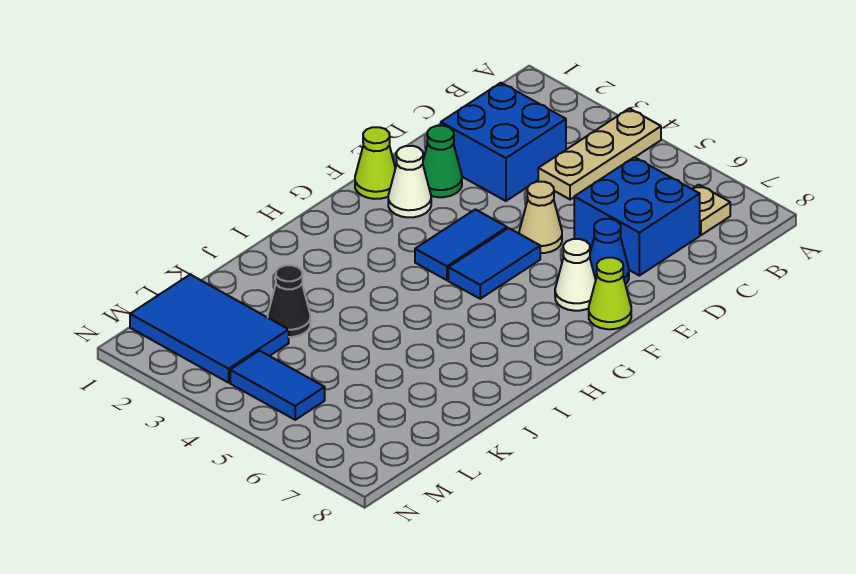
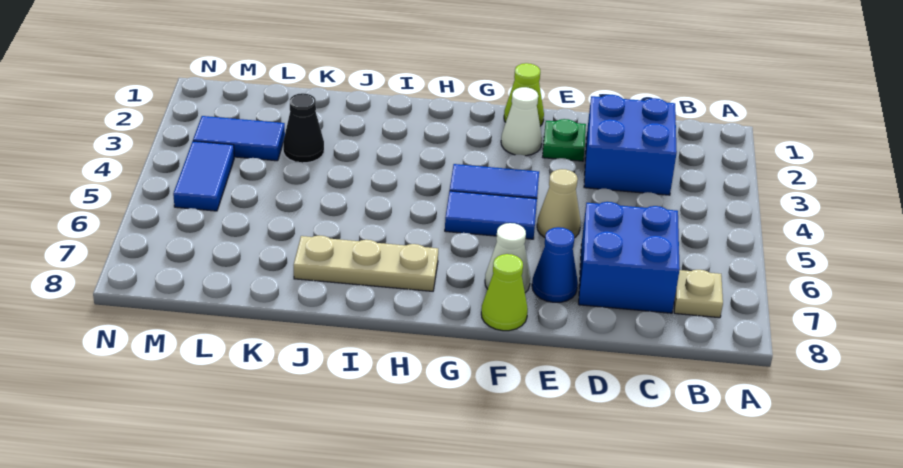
tan plate A4:C4 level 1 -> tan plate H7:J7 level 1
green cone E2 level 1 -> green plate E2 level 1
blue tile L1:M3 level 1 -> blue tile L3:M3 level 1

